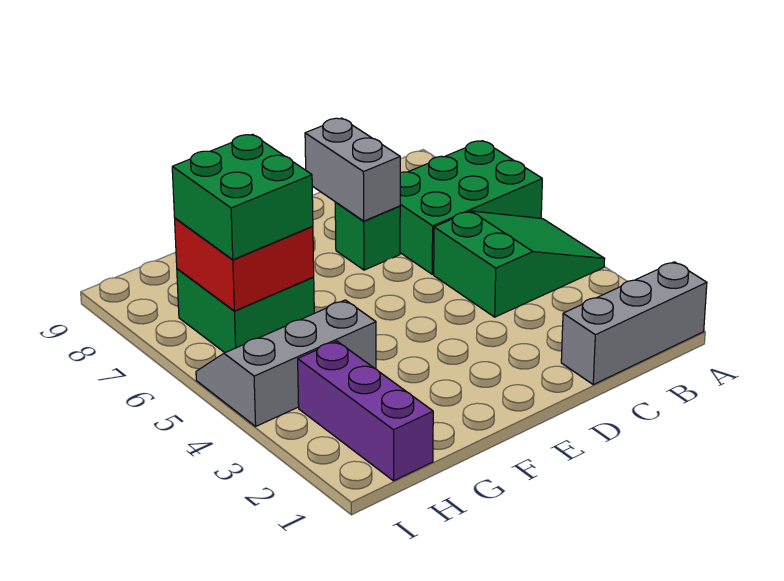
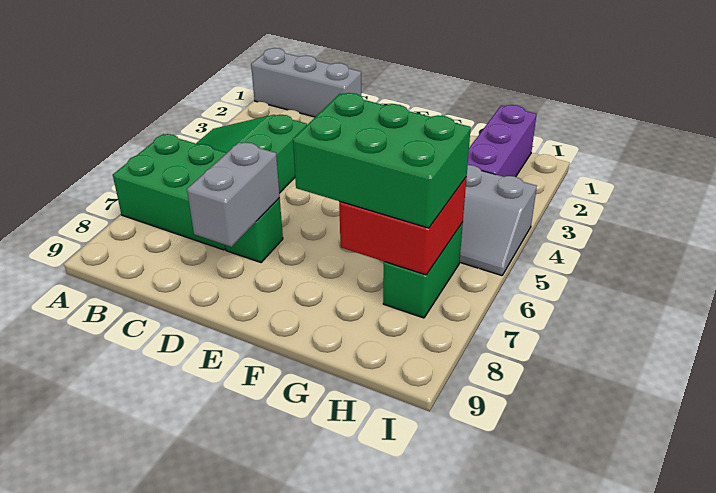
green brick G6:H7 level 1 -> green brick H6:H7 level 1
green brick G6:H7 level 3 -> green brick F6:H7 level 3

